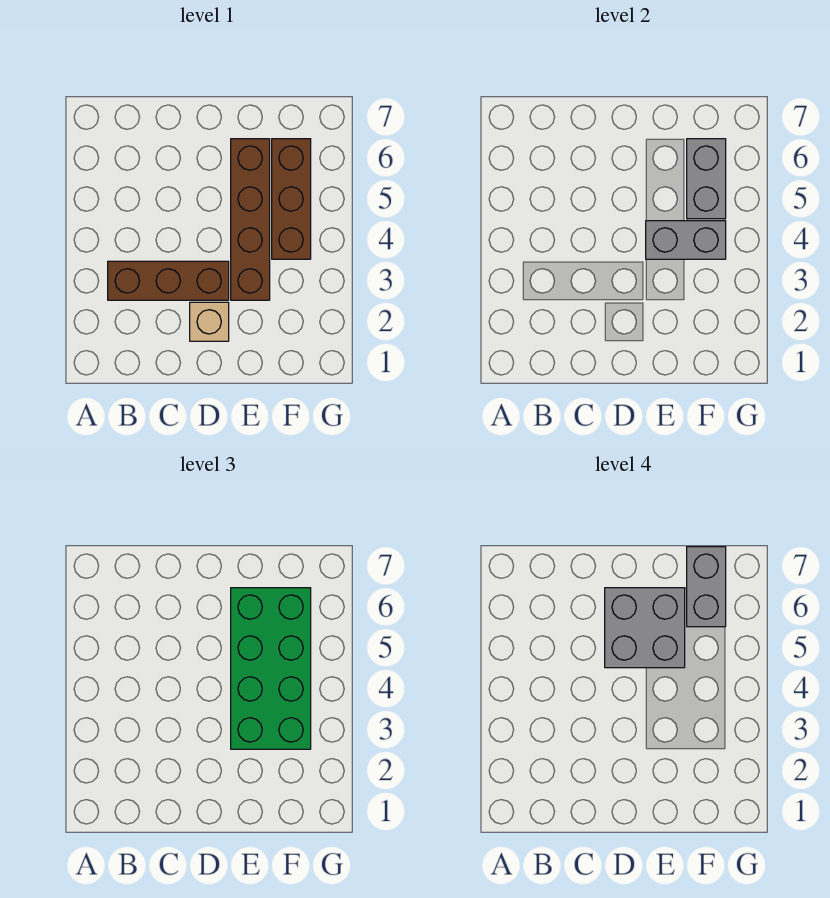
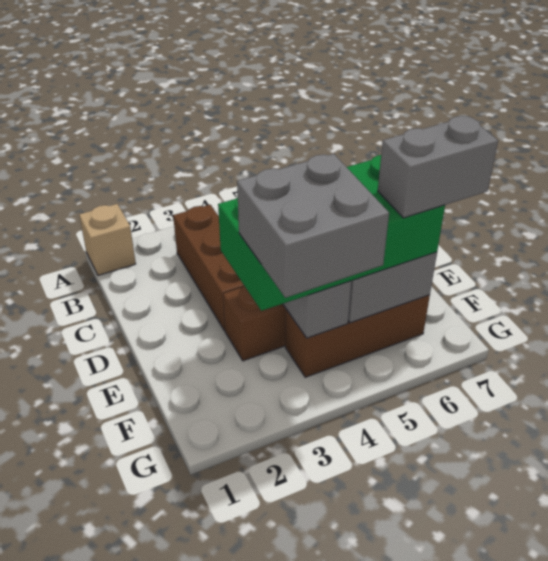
tan brick D2 level 1 -> tan brick A1 level 1
grey brick D5:E6 level 4 -> grey brick F3:G4 level 4

